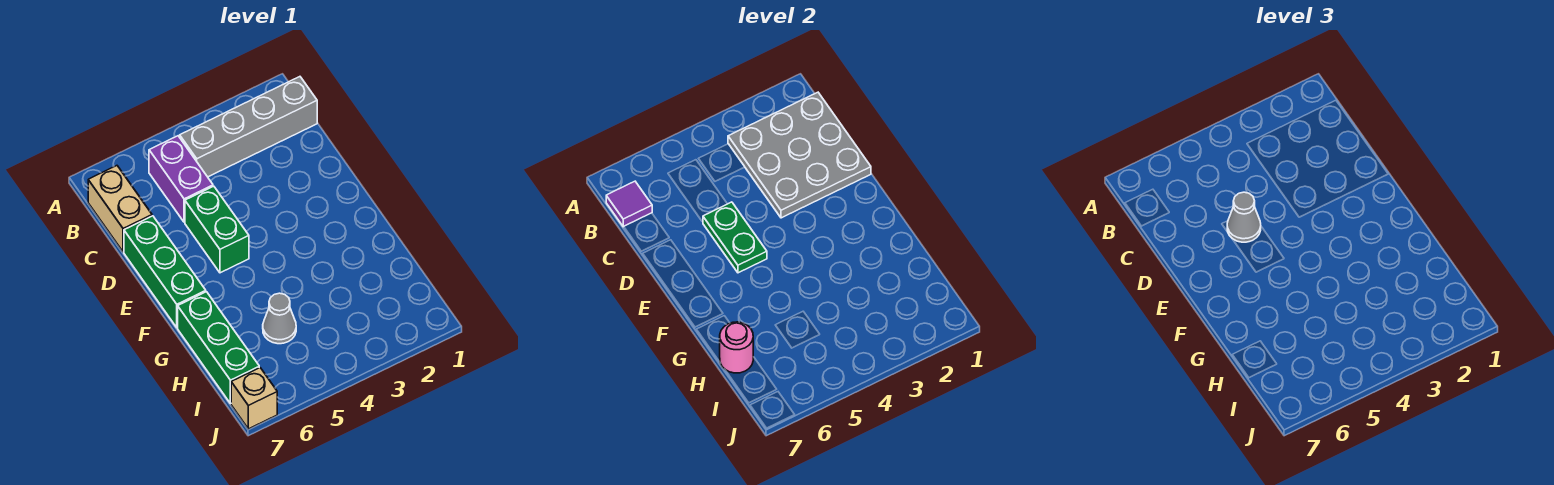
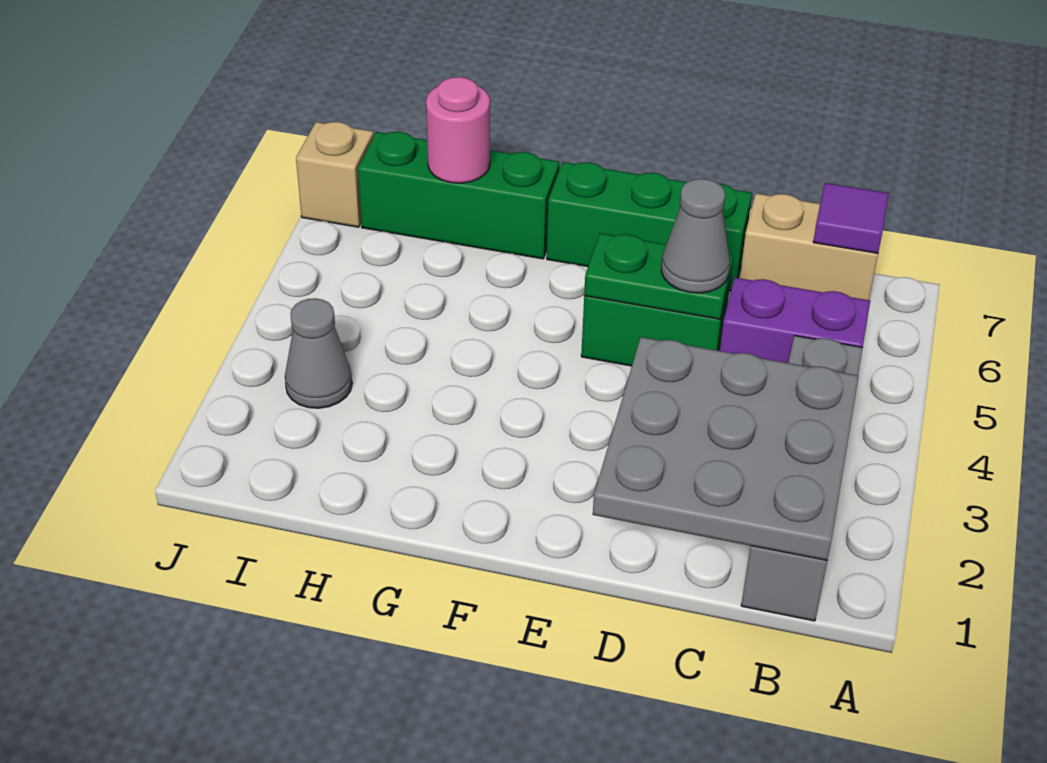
grey cone H5 level 1 -> grey cone I3 level 1

